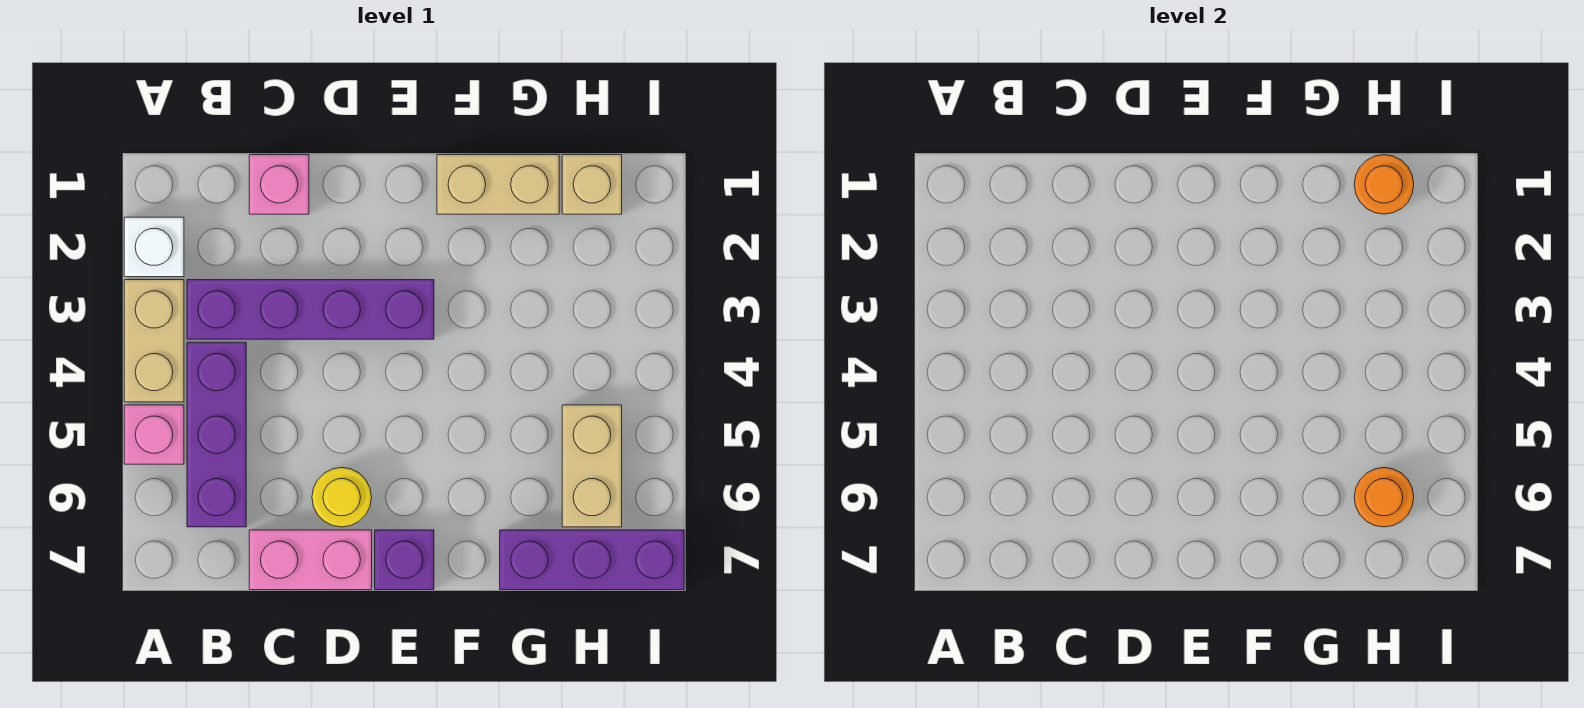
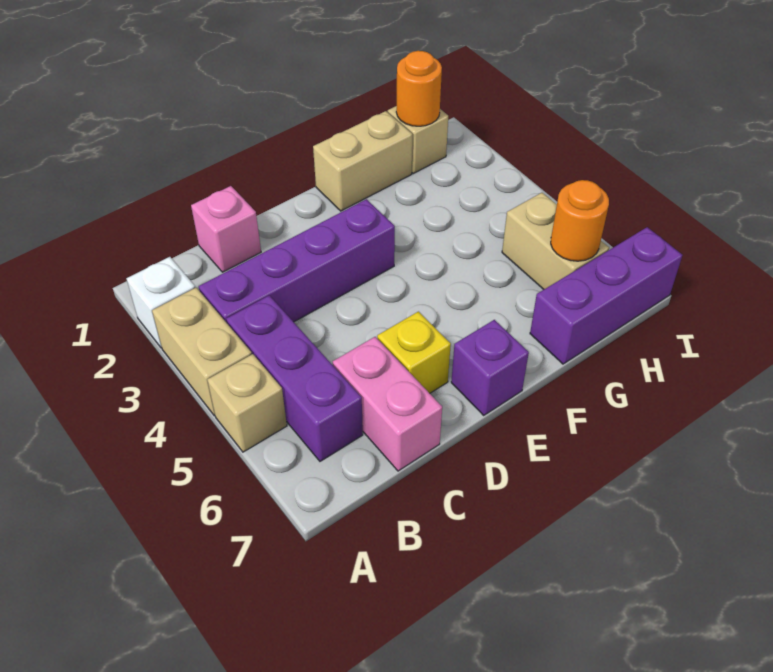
pink brick A5 level 1 -> tan brick A5 level 1
pink brick C7:D7 level 1 -> pink brick C6:C7 level 1
yellow round brick D6 level 1 -> yellow brick D6 level 1

